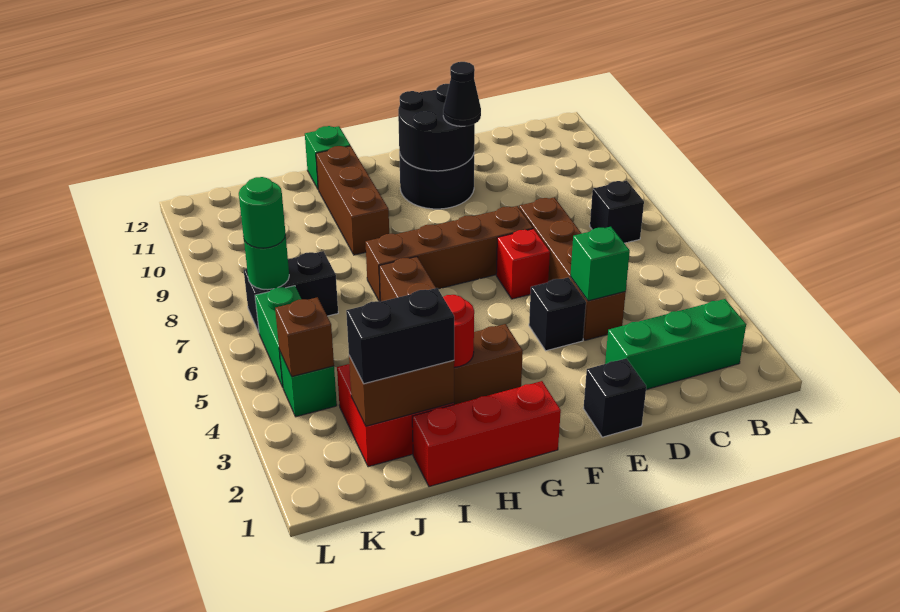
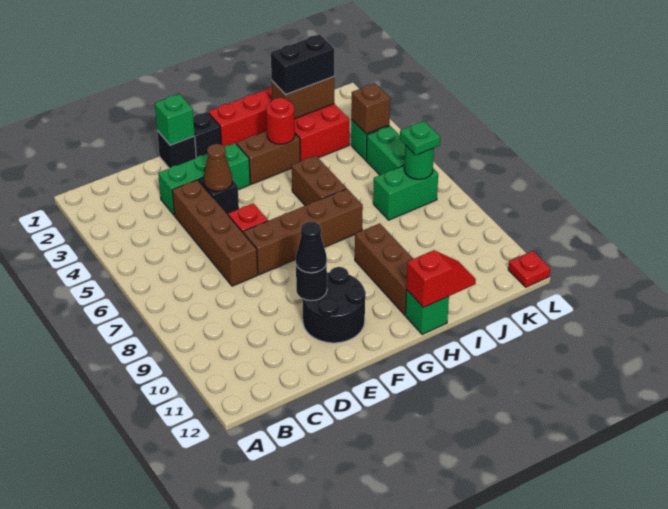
green brick B2:D2 level 1 -> green brick D3:F3 level 1
black brick B7 level 1 -> black brick F1 level 1
green brick D4 level 2 -> green brick E1 level 2
none -> brown cone E4 level 2
black round brick E10:F11 level 2 -> black round brick E10 level 2
none -> red slope H12:I12 level 2 top H
black brick J7:K7 level 1 -> green brick J7:K7 level 1
green round brick K7 level 3 -> green plate K7 level 3
none -> red plate L12 level 1

